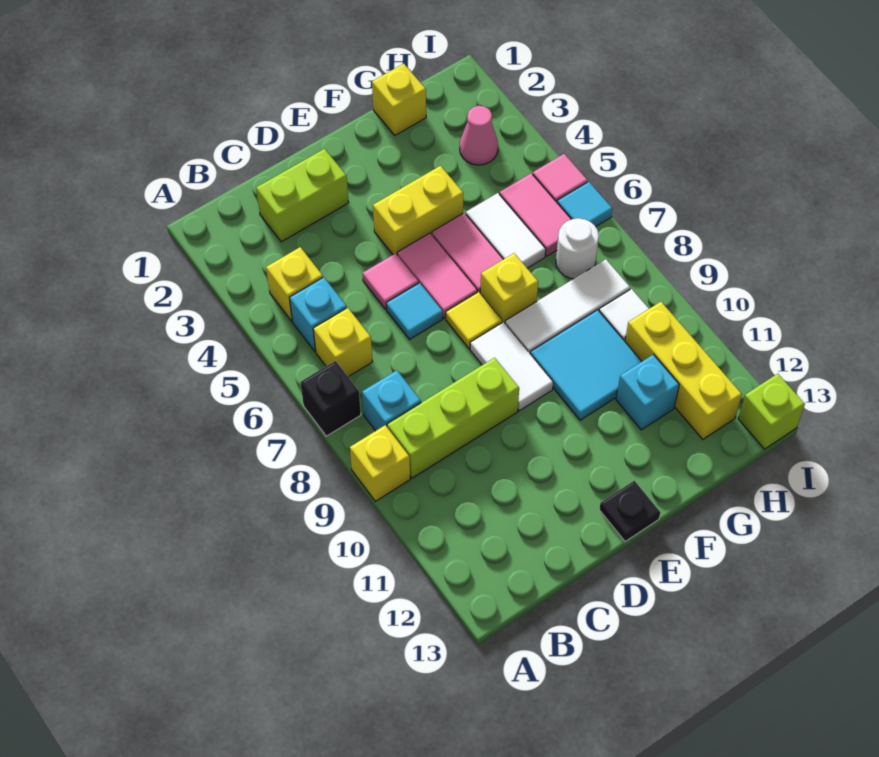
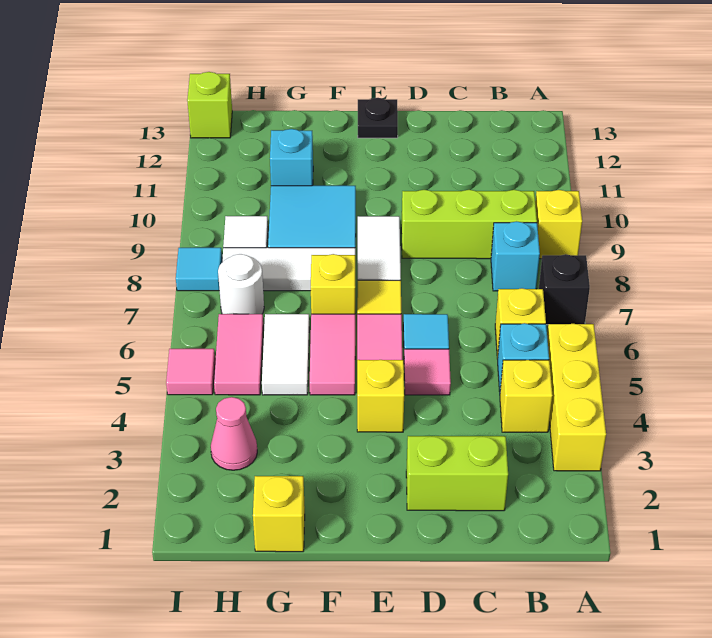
yellow brick E4:F4 level 1 -> yellow brick E4 level 1
yellow brick H10:H12 level 1 -> yellow brick A3:A5 level 1
cyan tile I6 level 1 -> cyan tile I8 level 1

